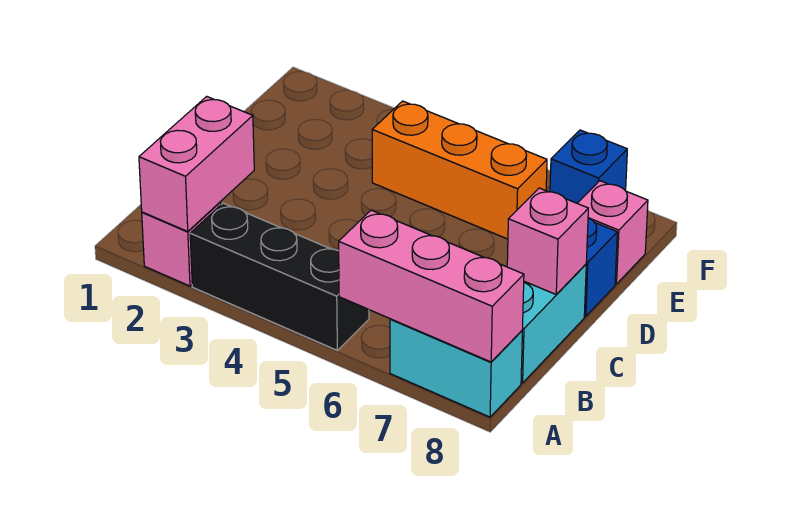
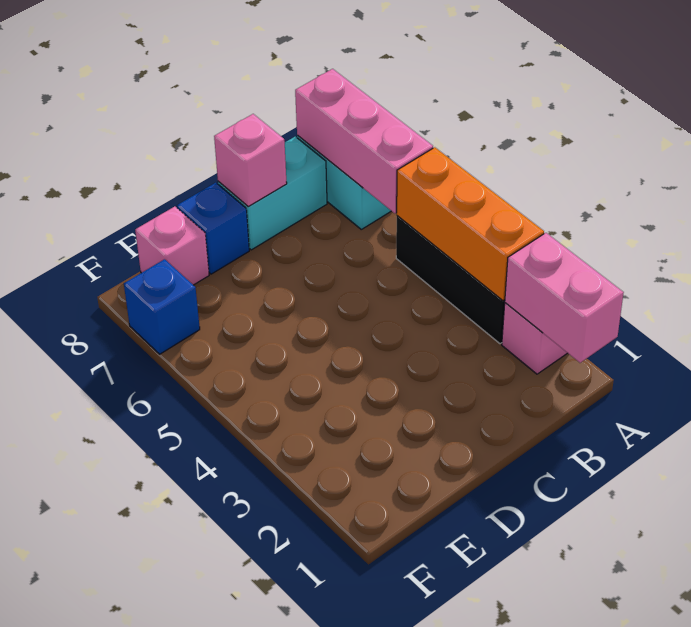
pink brick A2:B2 level 2 -> pink brick A1:A2 level 2
orange brick E4:E6 level 1 -> orange brick A3:A5 level 2

